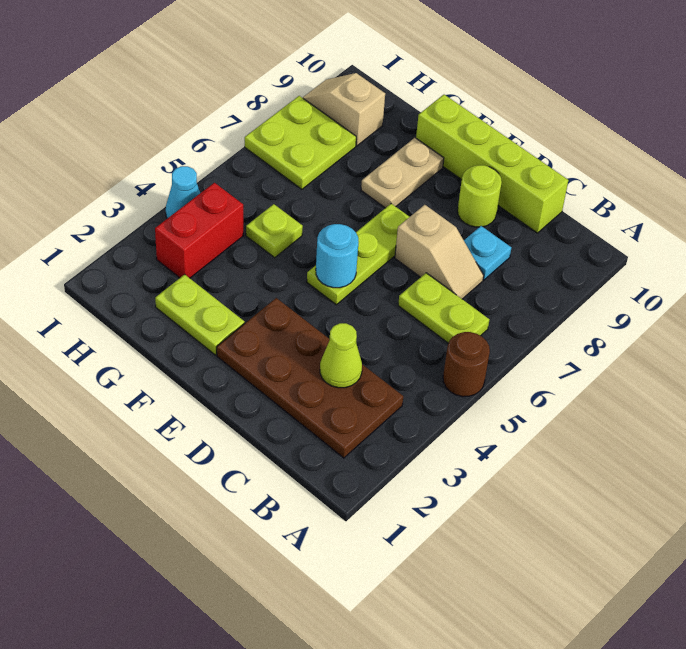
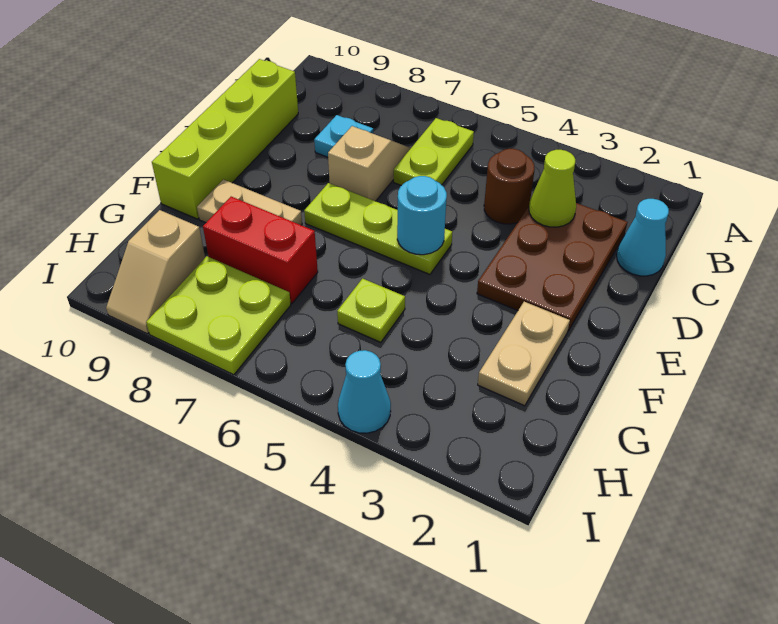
brown round brick A5 level 1 -> brown round brick C4 level 1
brown plate B2:E3 level 1 -> brown plate C2:E3 level 1
none -> cyan cone C1 level 1
lime round brick D9 level 1 -> none
lime plate F2:G2 level 1 -> tan plate F2:G2 level 1
red brick H3:H4 level 1 -> red brick G7:G8 level 1

